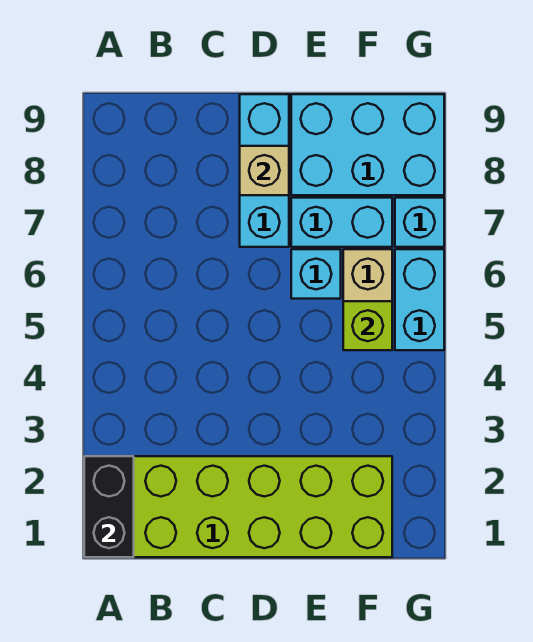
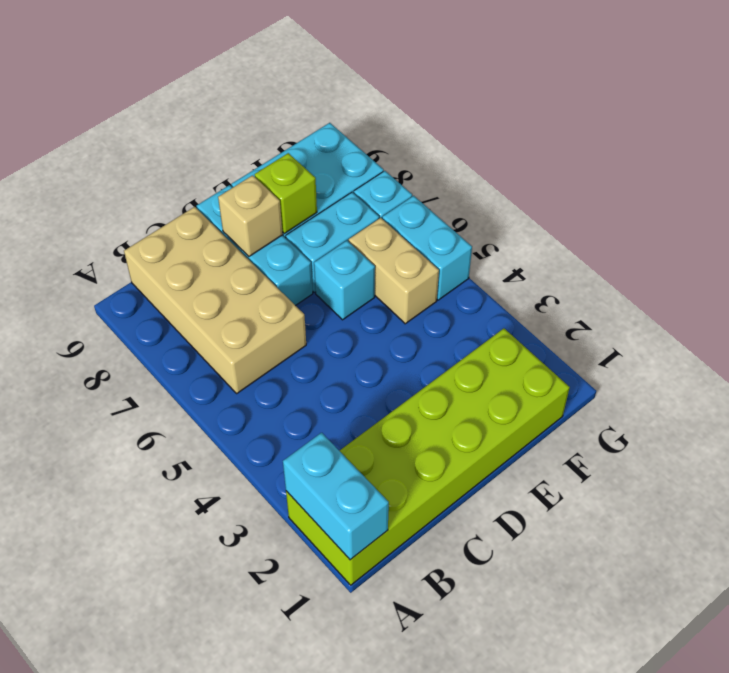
black brick A1:A2 level 2 -> cyan brick A1:A2 level 2
none -> tan brick B6:C9 level 1
lime brick F5 level 2 -> lime brick E8 level 2

